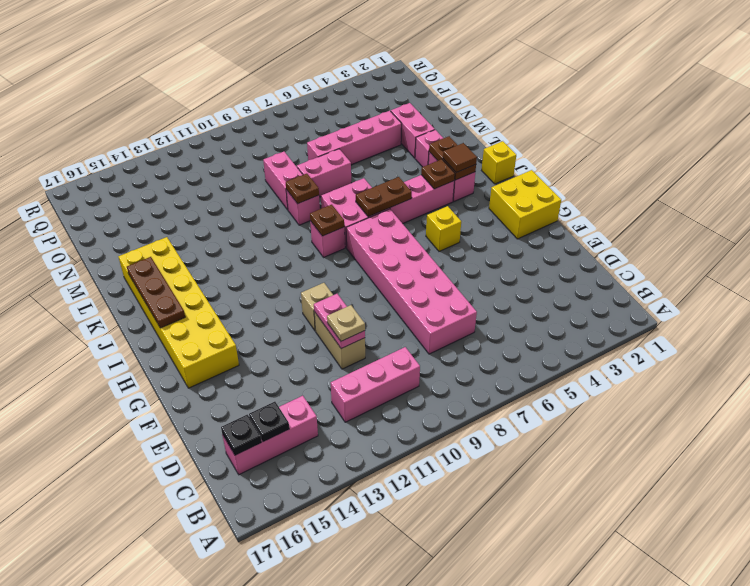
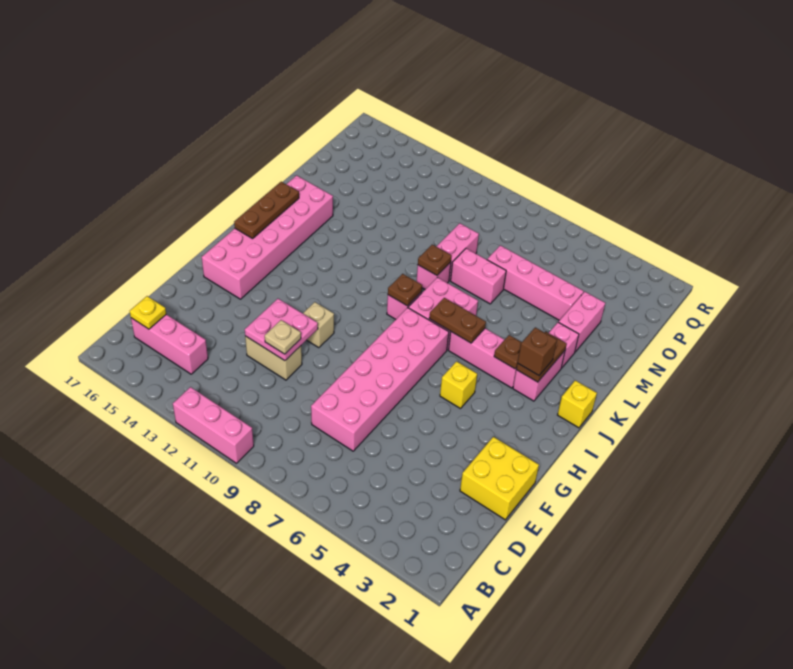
pink brick C10:C12 level 1 -> pink brick A10:A12 level 1
black plate C15 level 2 -> none
black plate C16 level 2 -> yellow plate C16 level 2
tan brick E11:F11 level 1 -> tan brick E11:E12 level 1
pink plate E11:F11 level 2 -> pink plate E11:F12 level 2
yellow brick G1:H2 level 1 -> yellow brick E1:F2 level 1
yellow brick G15:L16 level 1 -> pink brick G15:L16 level 1
brown tile J3 level 3 -> brown brick J3 level 3

